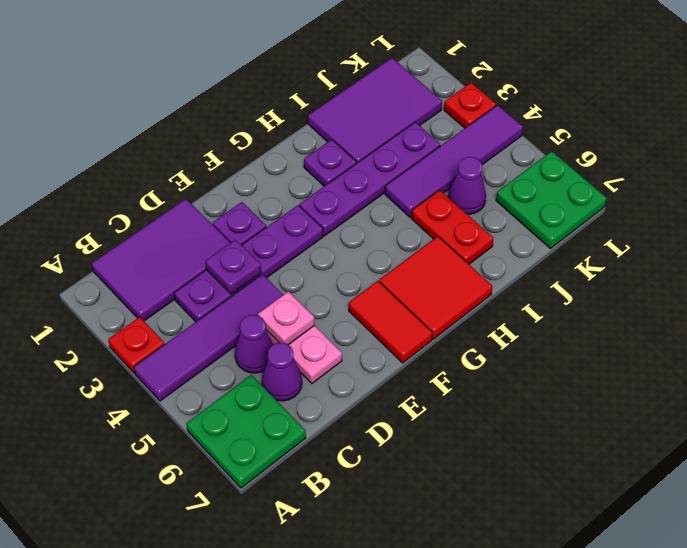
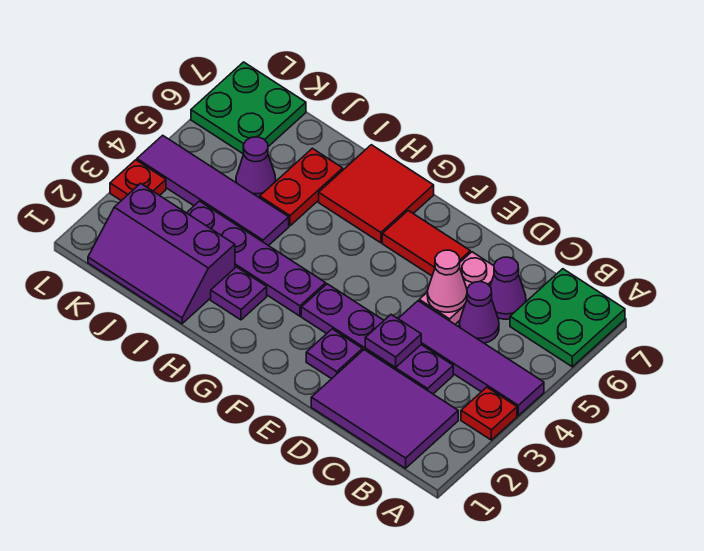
pink plate D5 level 2 -> pink cone D5 level 2
red tile F6:F7 level 1 -> red tile E6:F6 level 1
purple tile I1:K2 level 1 -> purple slope I1:K2 level 1 top 2

